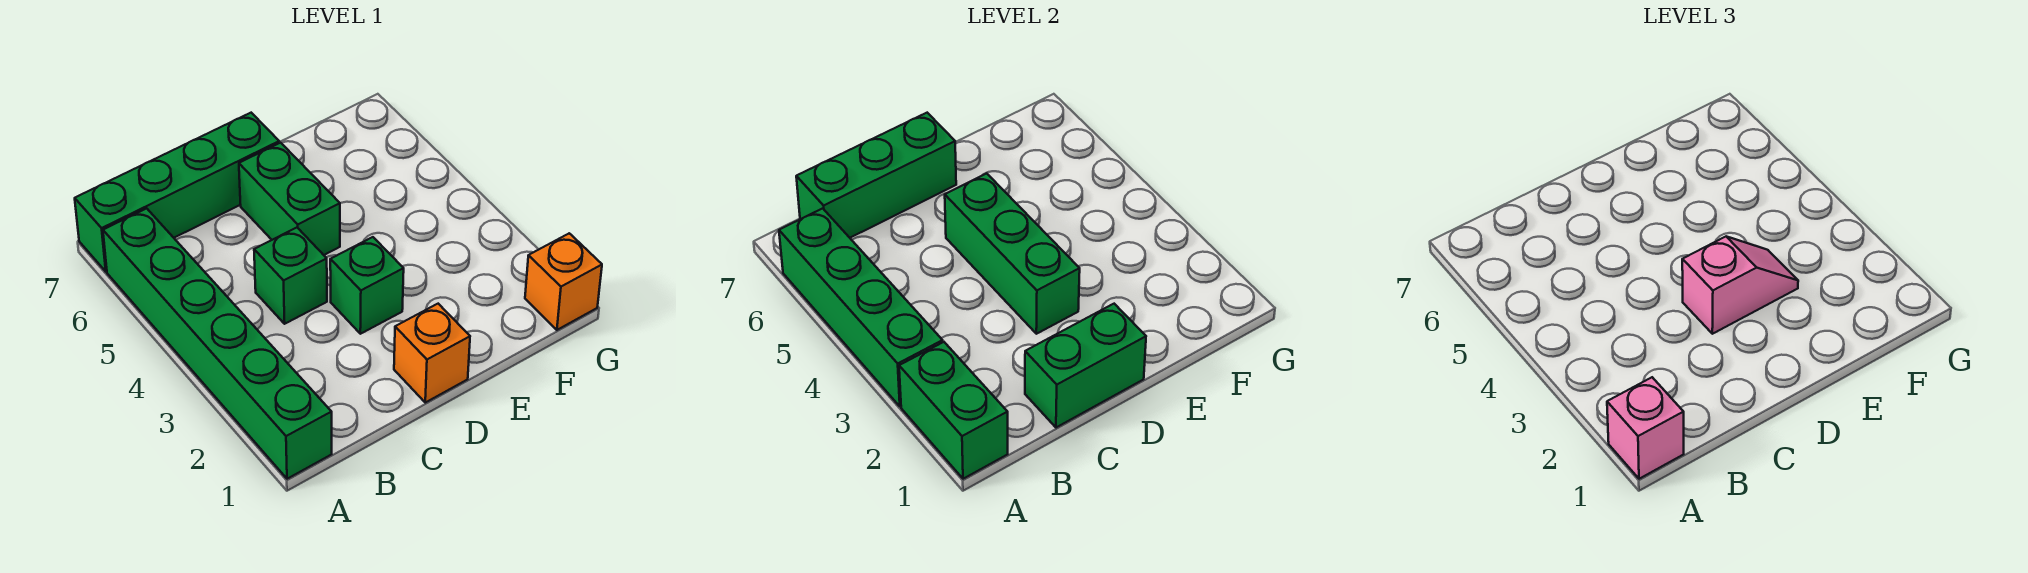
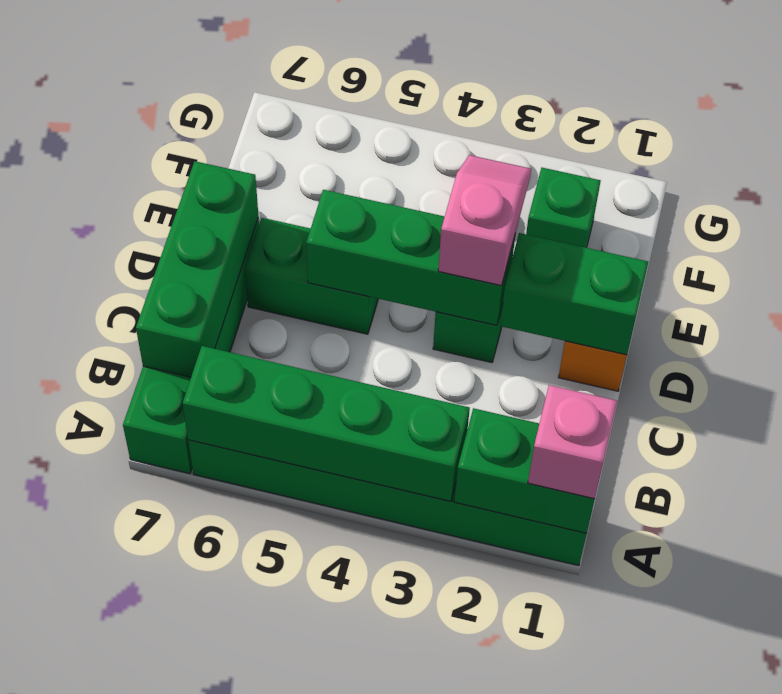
green brick C1:D1 level 2 -> green brick D1:D2 level 2
green brick C4 level 1 -> green brick F2 level 1
orange brick G1 level 1 -> none

